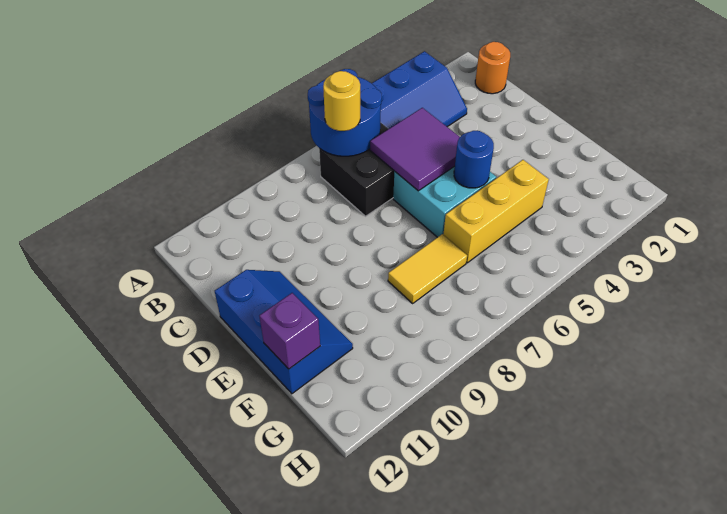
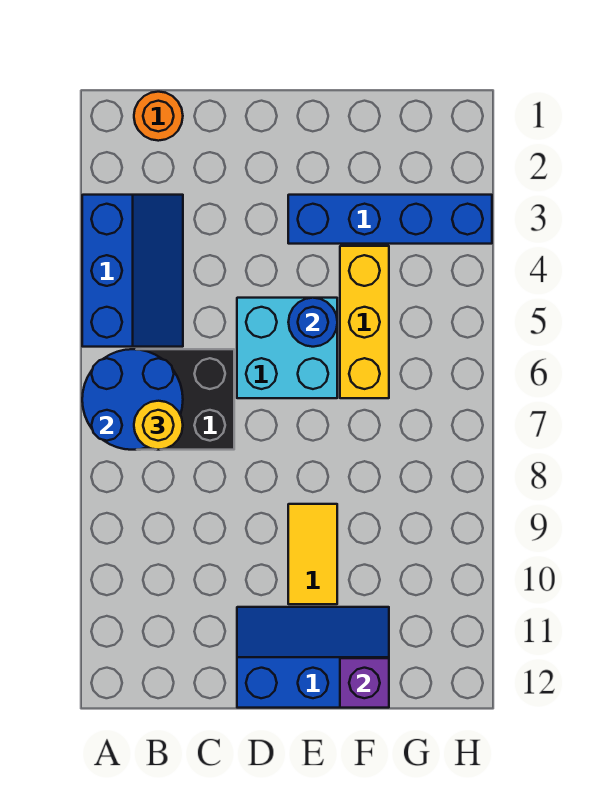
purple tile C5:D6 level 2 -> none
none -> blue brick E3:H3 level 1
yellow tile F7:F8 level 1 -> yellow tile E9:E10 level 1

